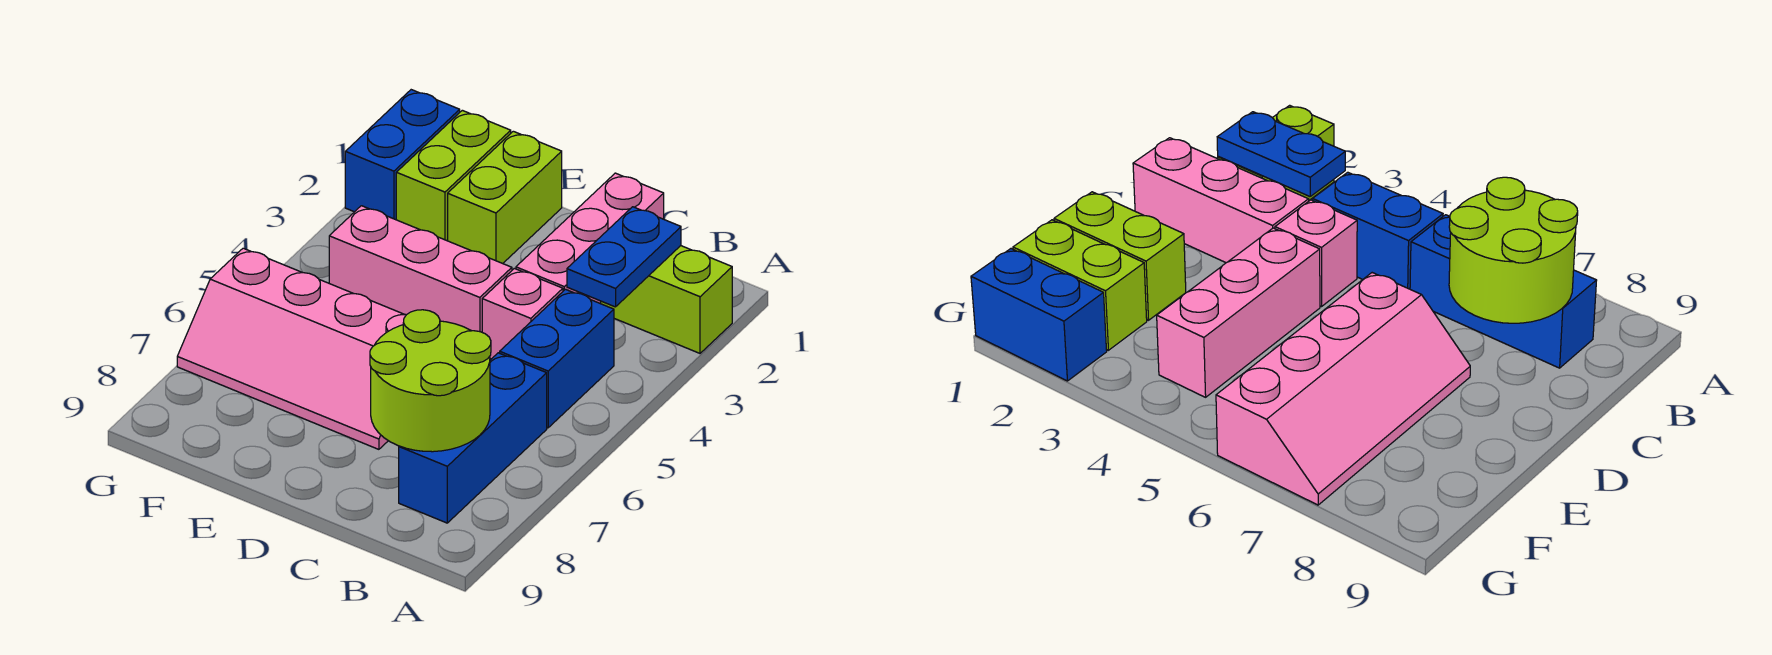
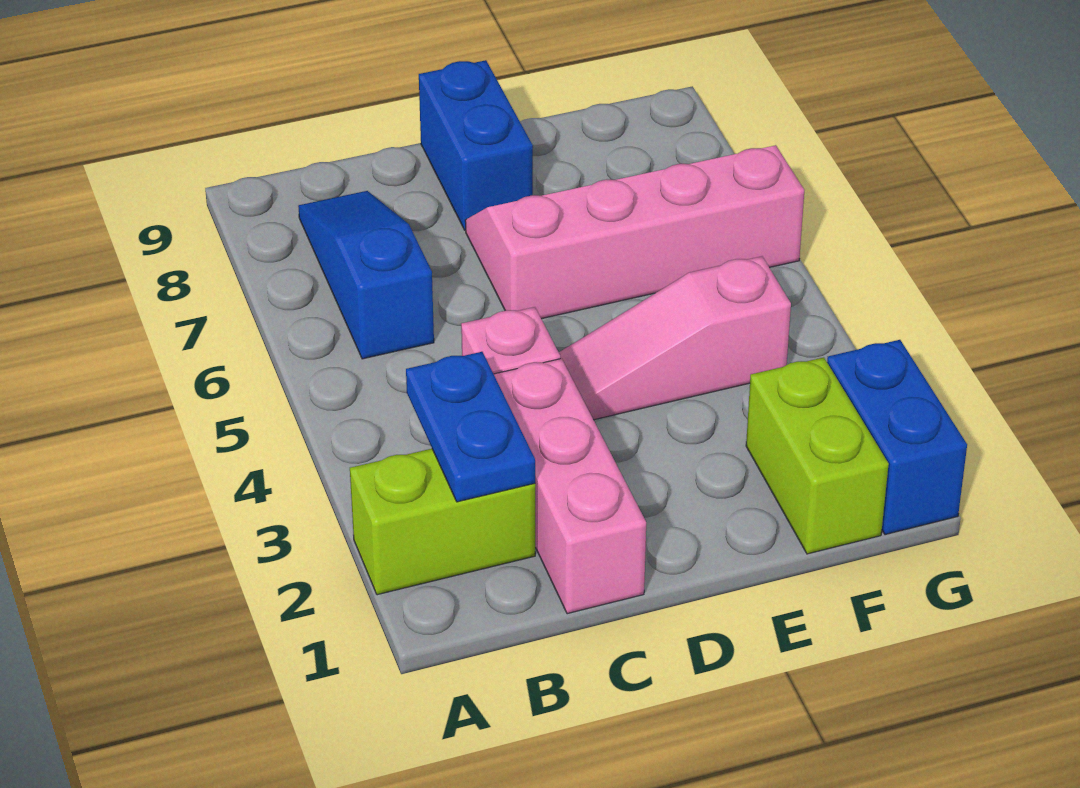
blue brick B4:B5 level 1 -> blue brick D8:D9 level 1
blue brick B6:B8 level 1 -> blue slope B6:B8 level 1 top 6
lime round brick B7:C8 level 2 -> none
pink brick D4:F4 level 1 -> pink slope D4:F4 level 1 top F
lime brick E1:E2 level 1 -> none

